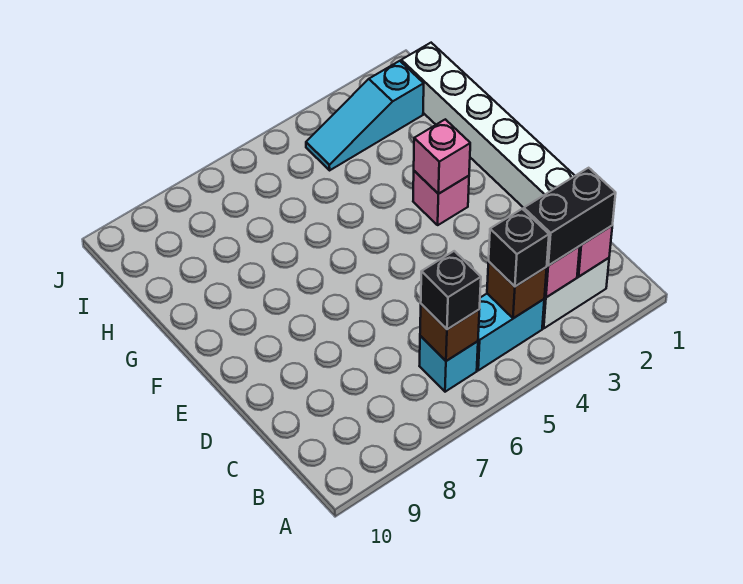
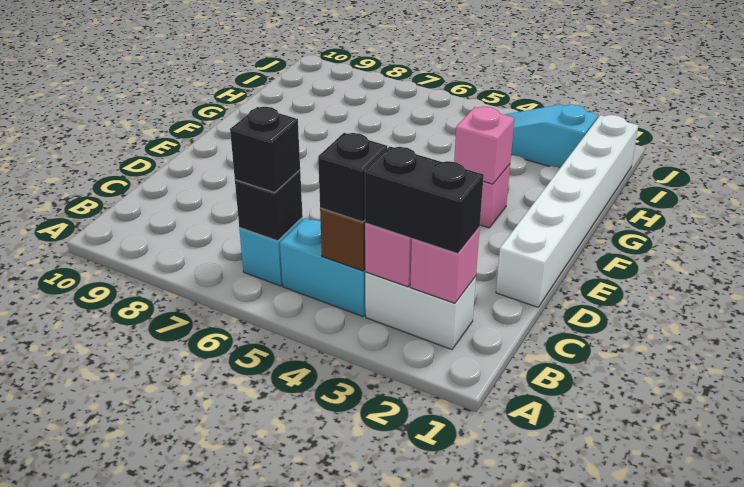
brown brick B6 level 2 -> black brick B6 level 2

